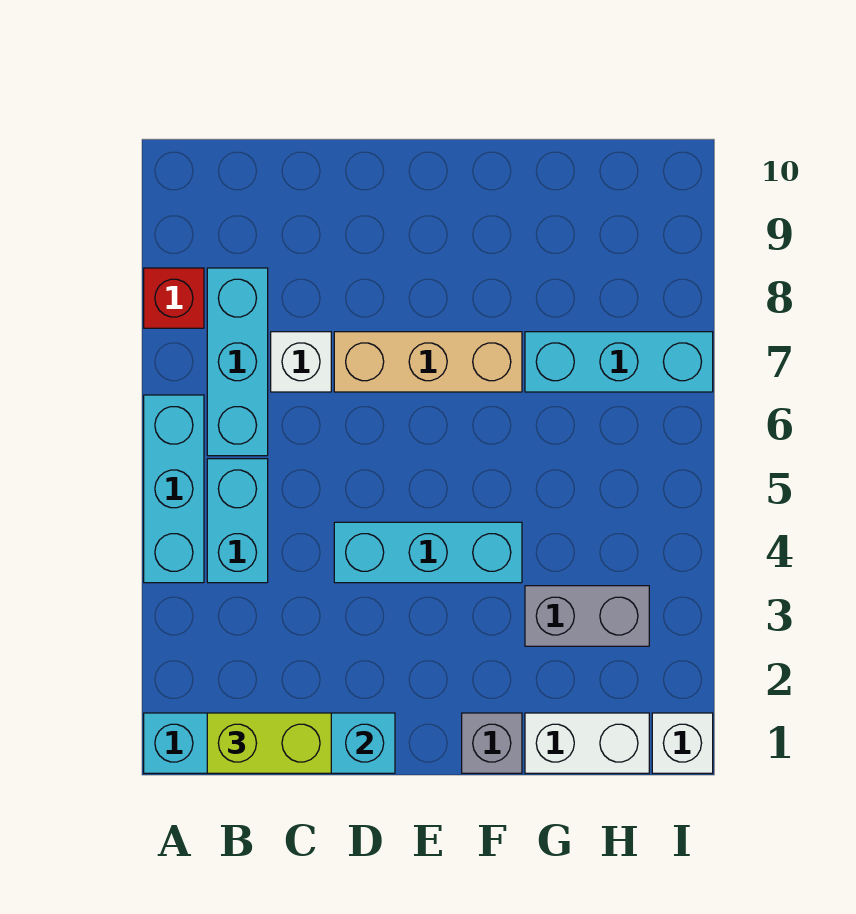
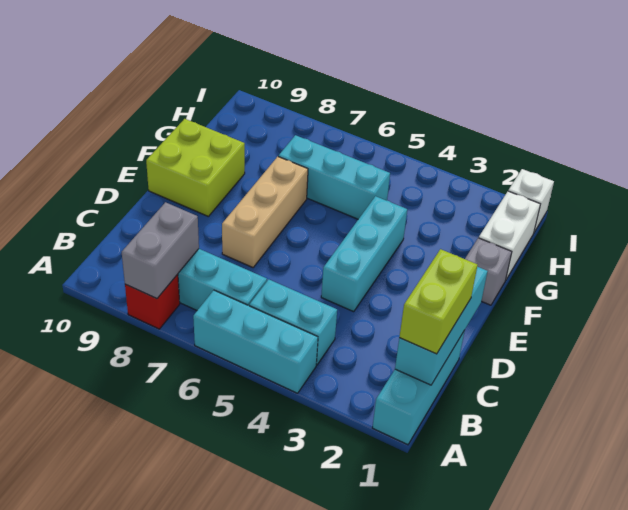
white brick C7 level 1 -> none
none -> lime brick E9:F10 level 1
grey brick G3:H3 level 1 -> grey brick A8:B8 level 2
cyan brick G7:I7 level 1 -> cyan brick G5:G7 level 1

